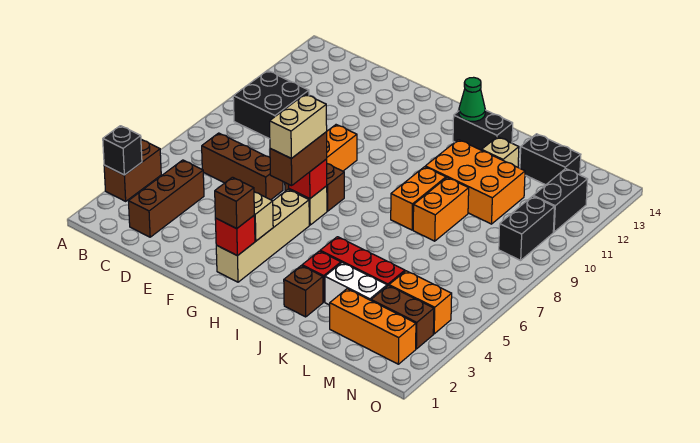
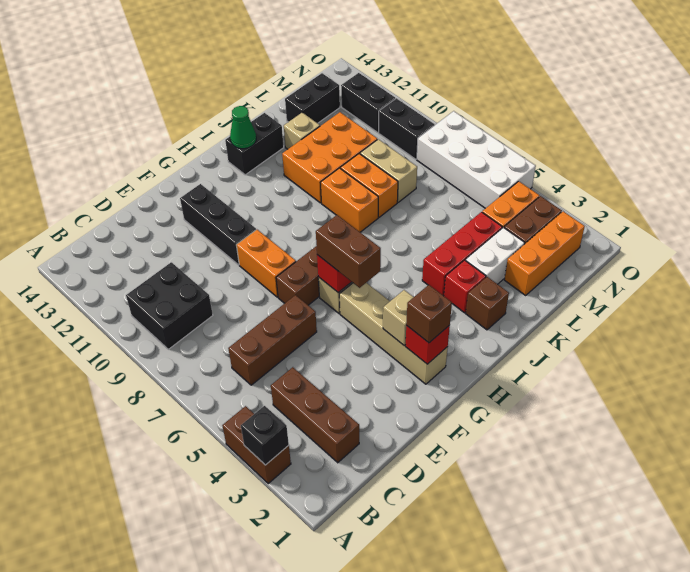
none -> black brick F10:F12 level 1
tan brick G5:G6 level 4 -> tan brick L8:L9 level 1
none -> white brick N5:O8 level 1

